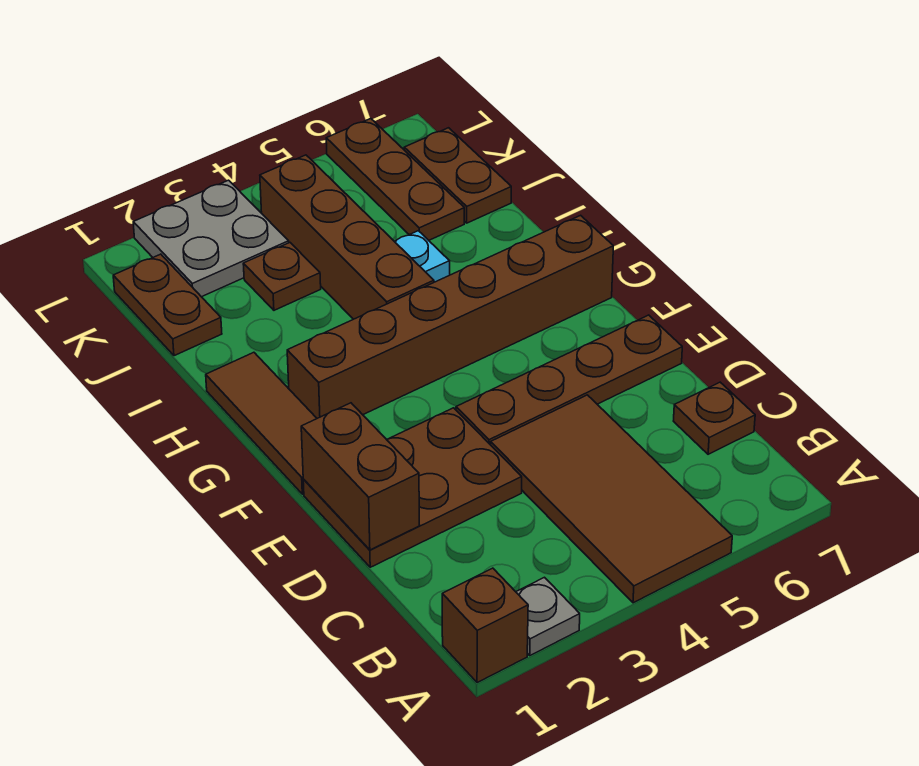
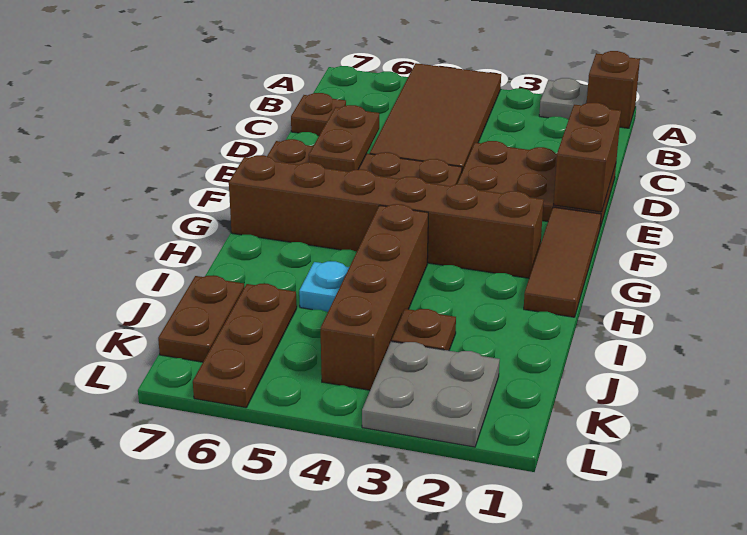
brown plate J1:K1 level 1 -> brown plate D6:E6 level 2

